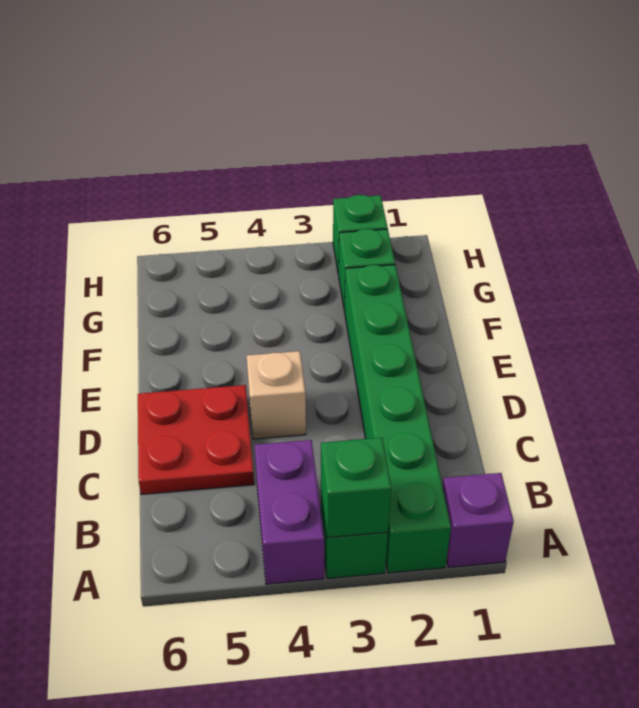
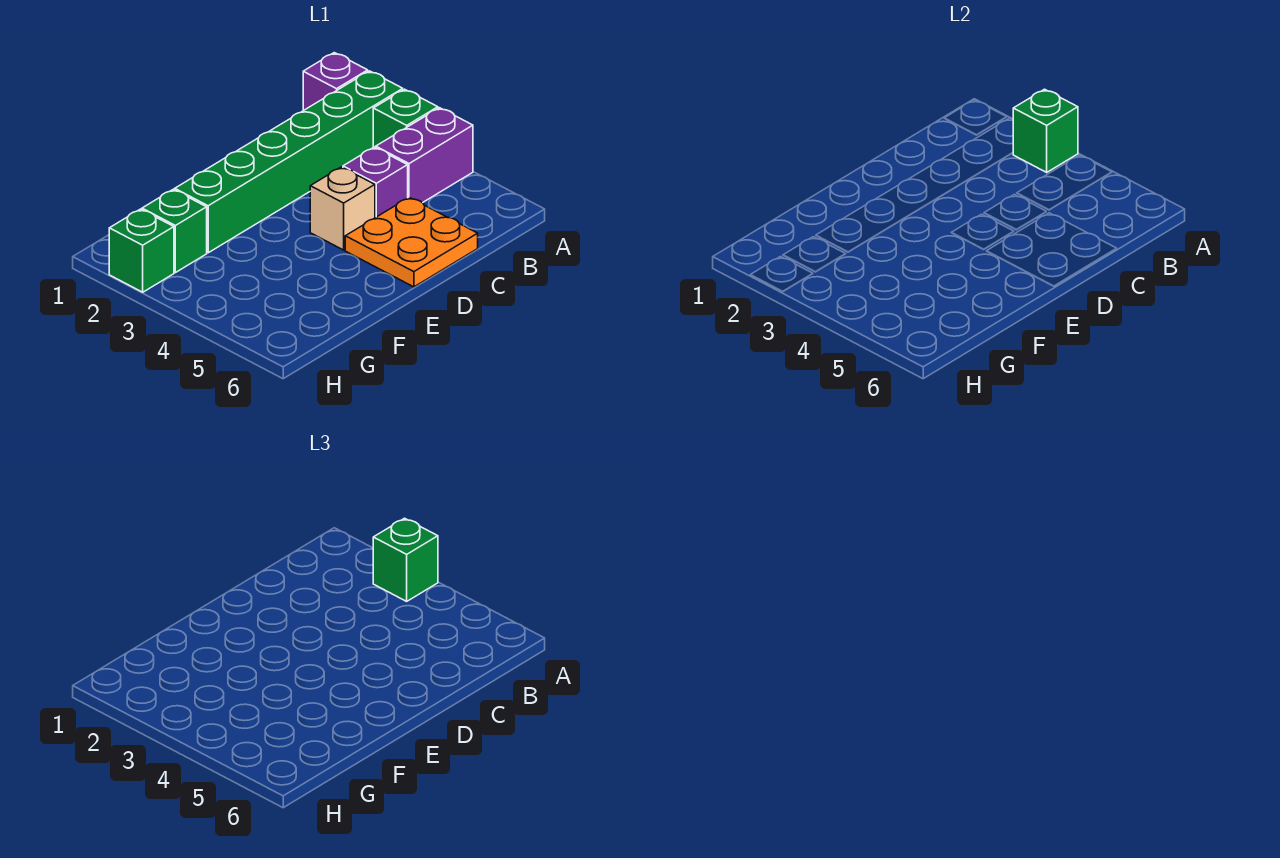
none -> green brick A3 level 3
none -> purple brick C4 level 1
red plate C5:D6 level 1 -> orange plate C5:D6 level 1

